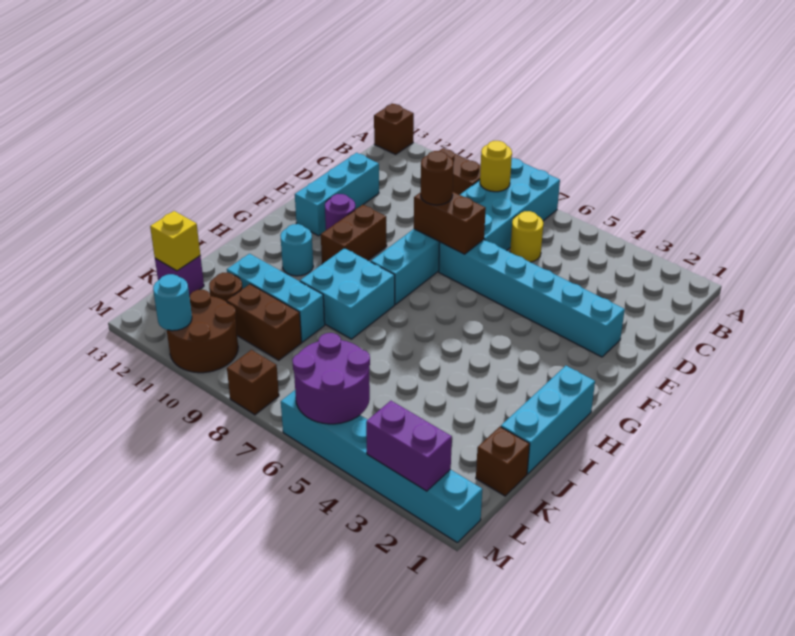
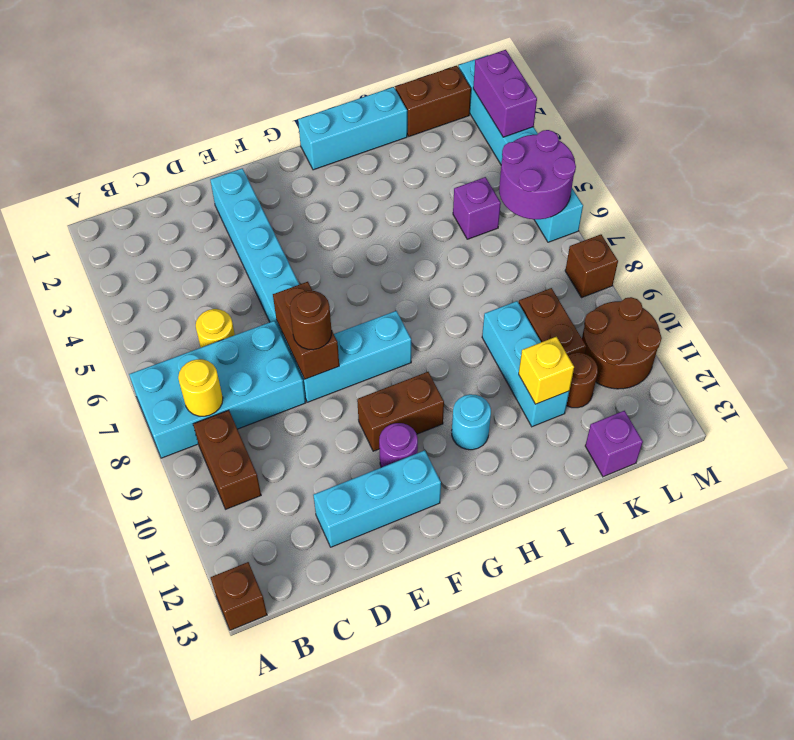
cyan brick H8:I9 level 1 -> none
brown brick K1 level 1 -> brown brick K1:L1 level 1
none -> purple brick K5 level 1
yellow brick K13 level 2 -> yellow brick J11 level 2
cyan round brick M11 level 2 -> none

